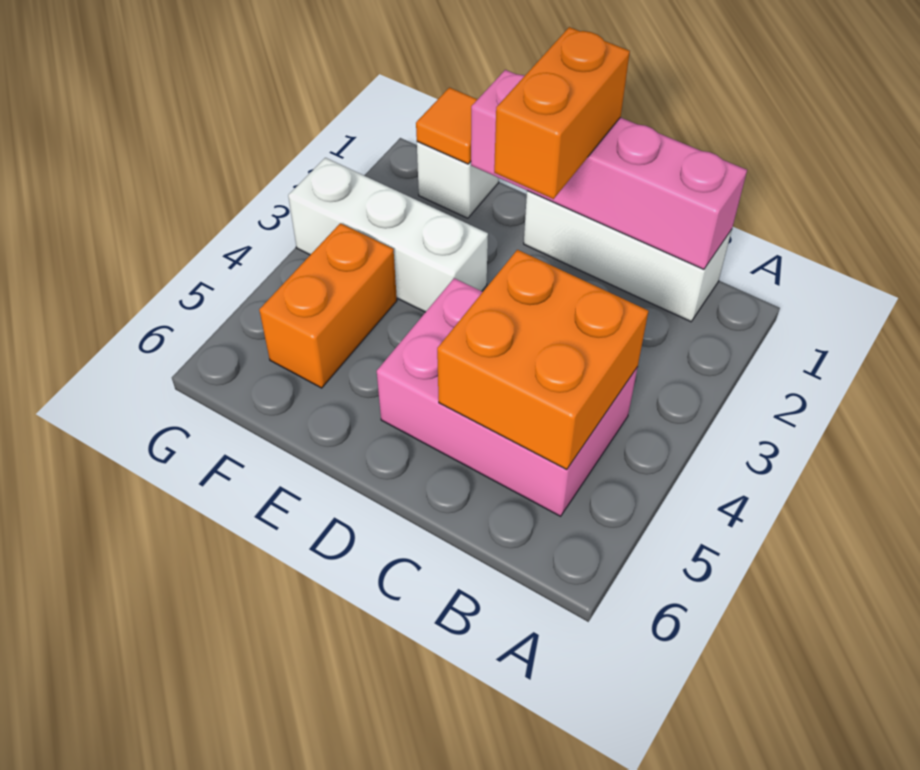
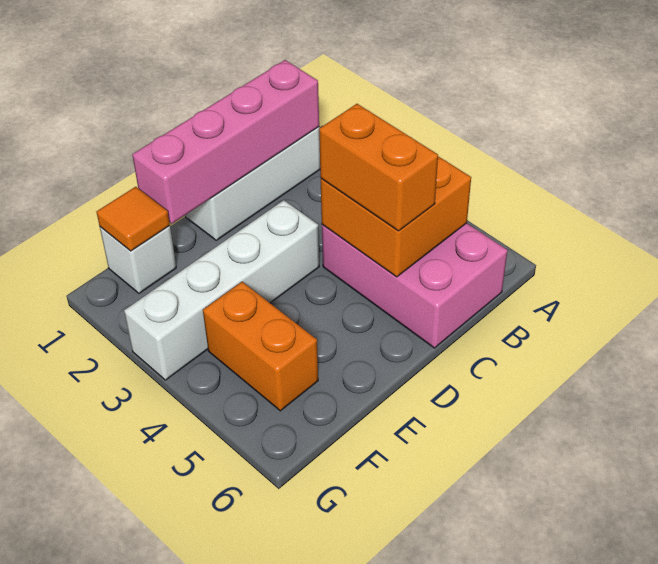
pink brick B4:D5 level 1 -> pink brick B4:C6 level 1
orange brick D1:D2 level 3 -> orange brick C4:C5 level 3
white brick E3:G3 level 1 -> white brick D3:G3 level 1

